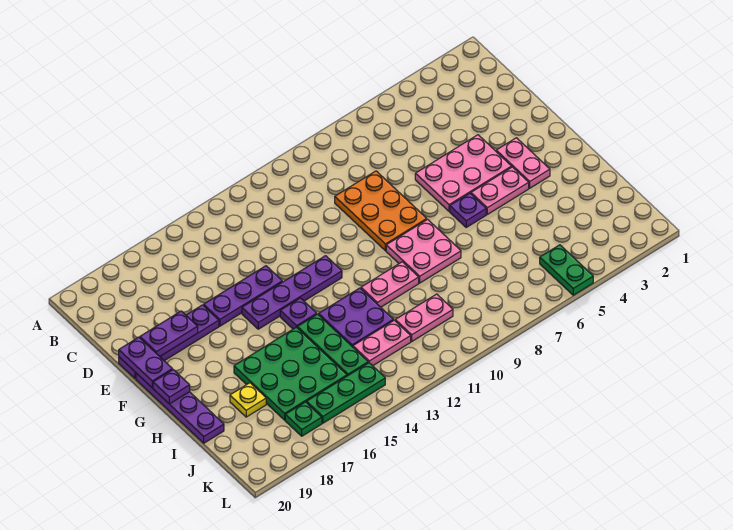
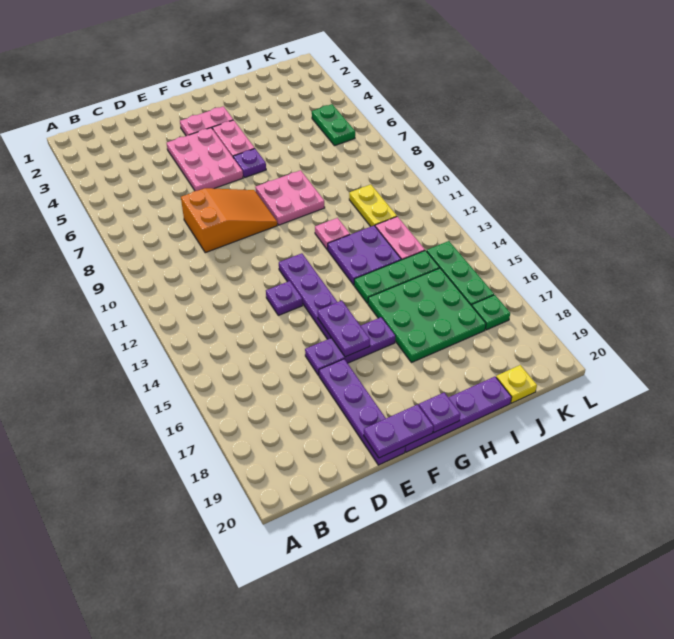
orange plate D8:F9 level 1 -> orange slope D8:F9 level 1 top D
purple plate E14:E16 level 1 -> purple plate E16:G16 level 1
purple plate E18:E19 level 2 -> purple plate F15:F16 level 2
purple plate G14 level 1 -> purple plate E13 level 1
pink plate H10:H11 level 1 -> pink plate H11 level 1
yellow plate I18 level 1 -> yellow plate J20 level 1
pink plate J10:J11 level 1 -> yellow plate J10:J11 level 1
green plate K5:L5 level 1 -> green plate K5:K6 level 1

